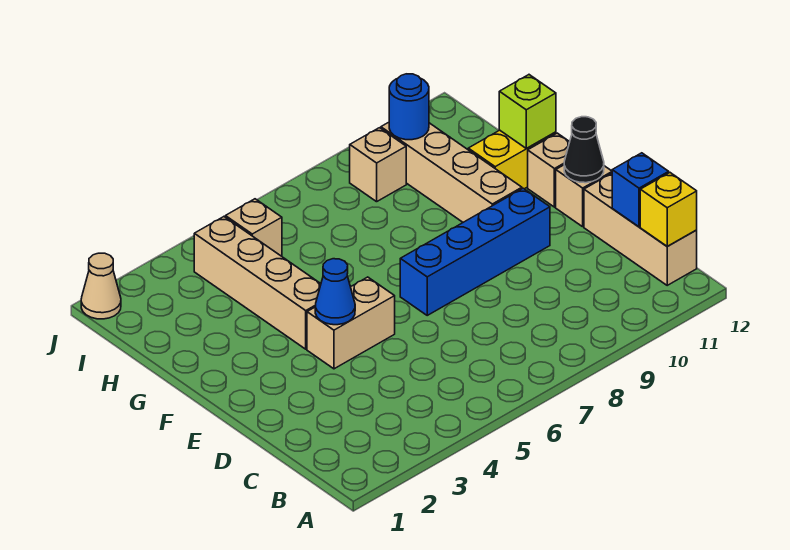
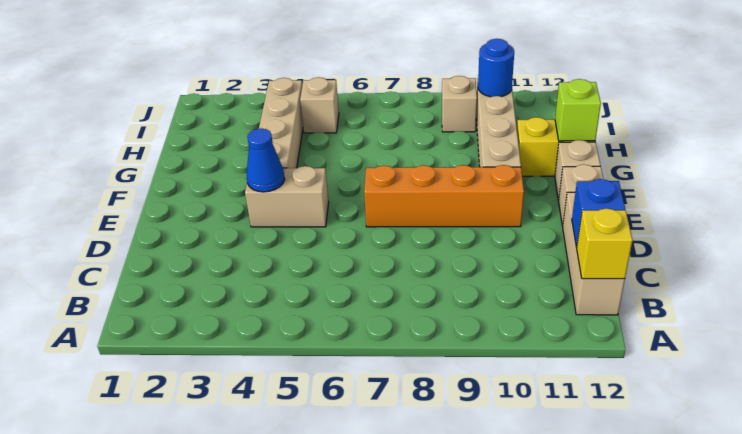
blue brick E7:E10 level 1 -> orange brick E7:E10 level 1
black cone E12 level 2 -> none
tan cone J1 level 1 -> none

